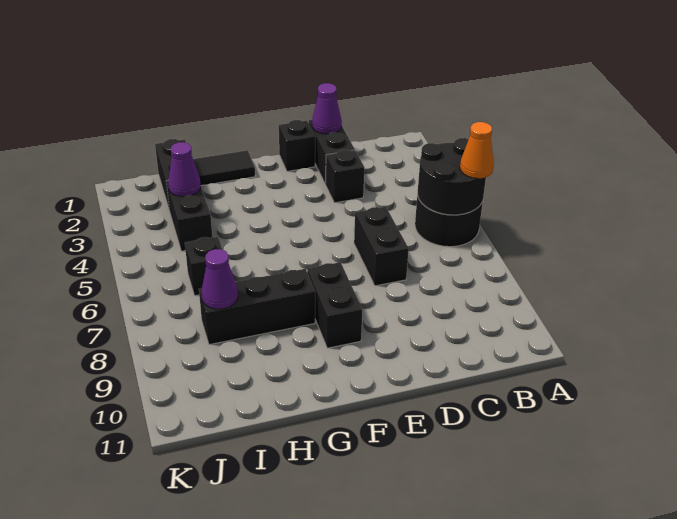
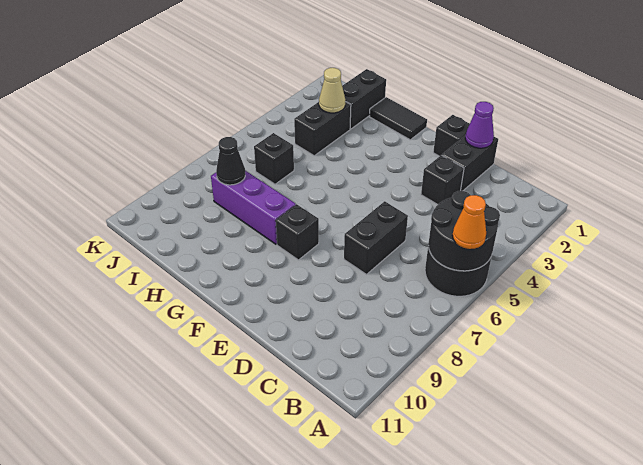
black brick F8:F9 level 1 -> black brick F8 level 1
black brick G8:I8 level 1 -> purple brick G8:I8 level 1
purple cone I3 level 2 -> tan cone I3 level 2
purple cone I8 level 2 -> black cone I8 level 2

